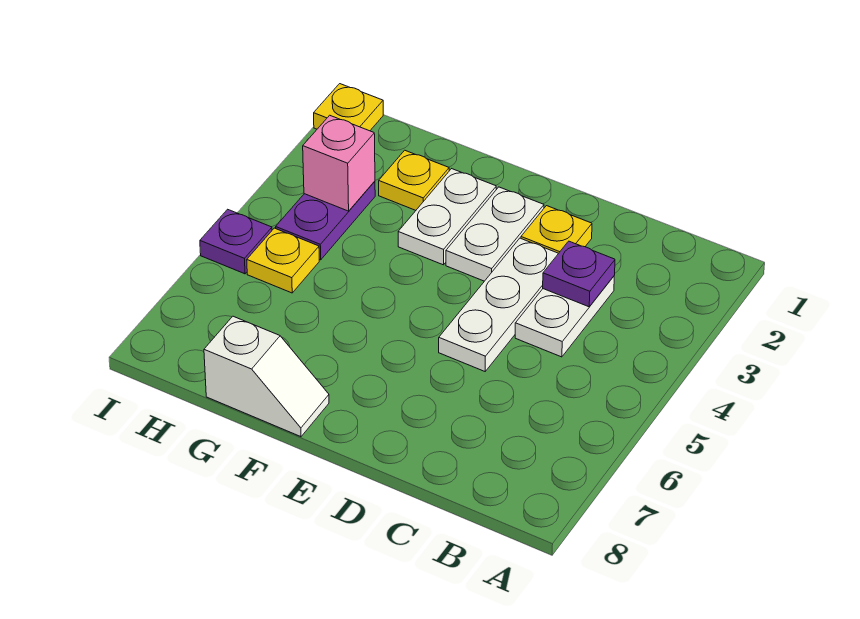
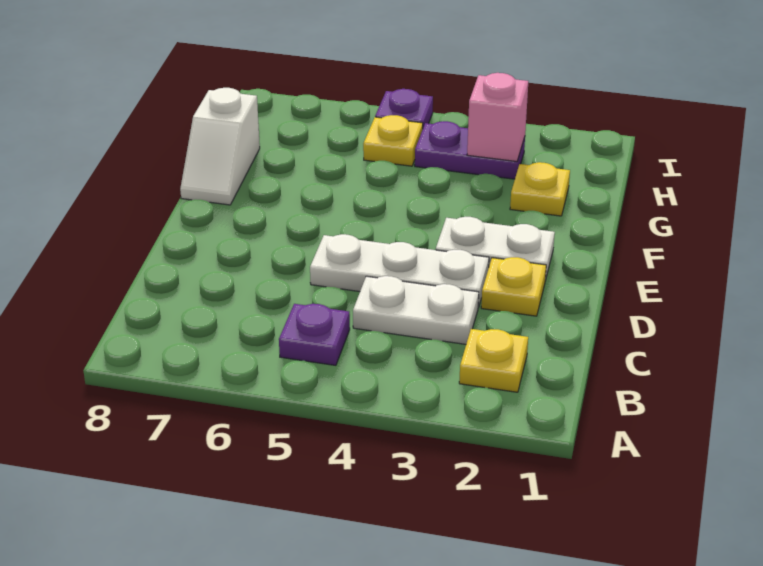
purple plate C3 level 2 -> purple plate B5 level 1
white plate F2:F3 level 1 -> none
yellow plate I1 level 1 -> yellow plate B2 level 1

